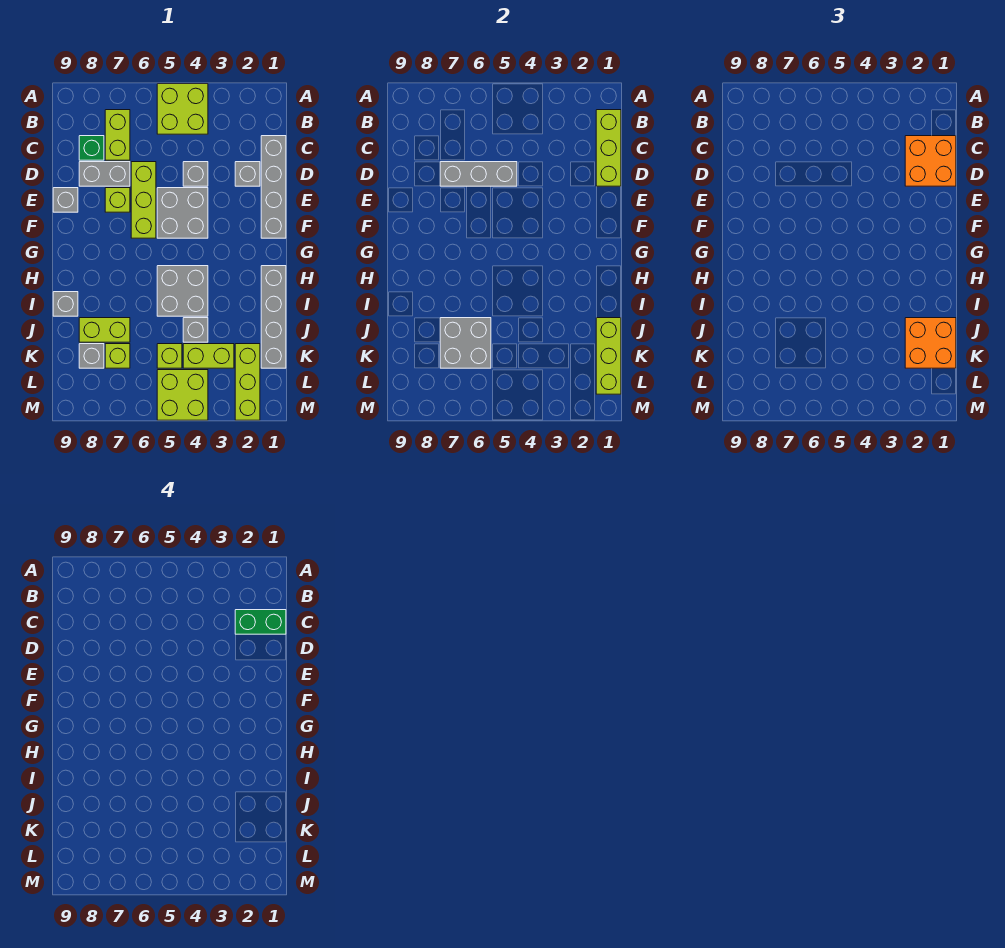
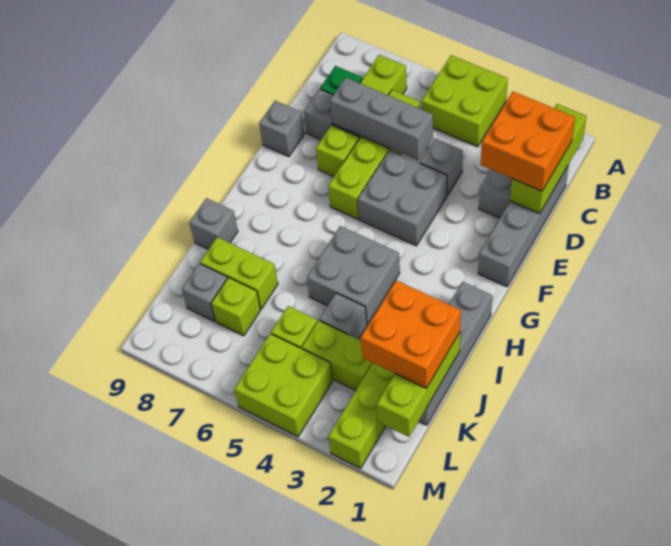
green brick C1:C2 level 4 -> none
lime brick D6:F6 level 1 -> lime brick C6:F6 level 1
grey brick J6:K7 level 2 -> none

